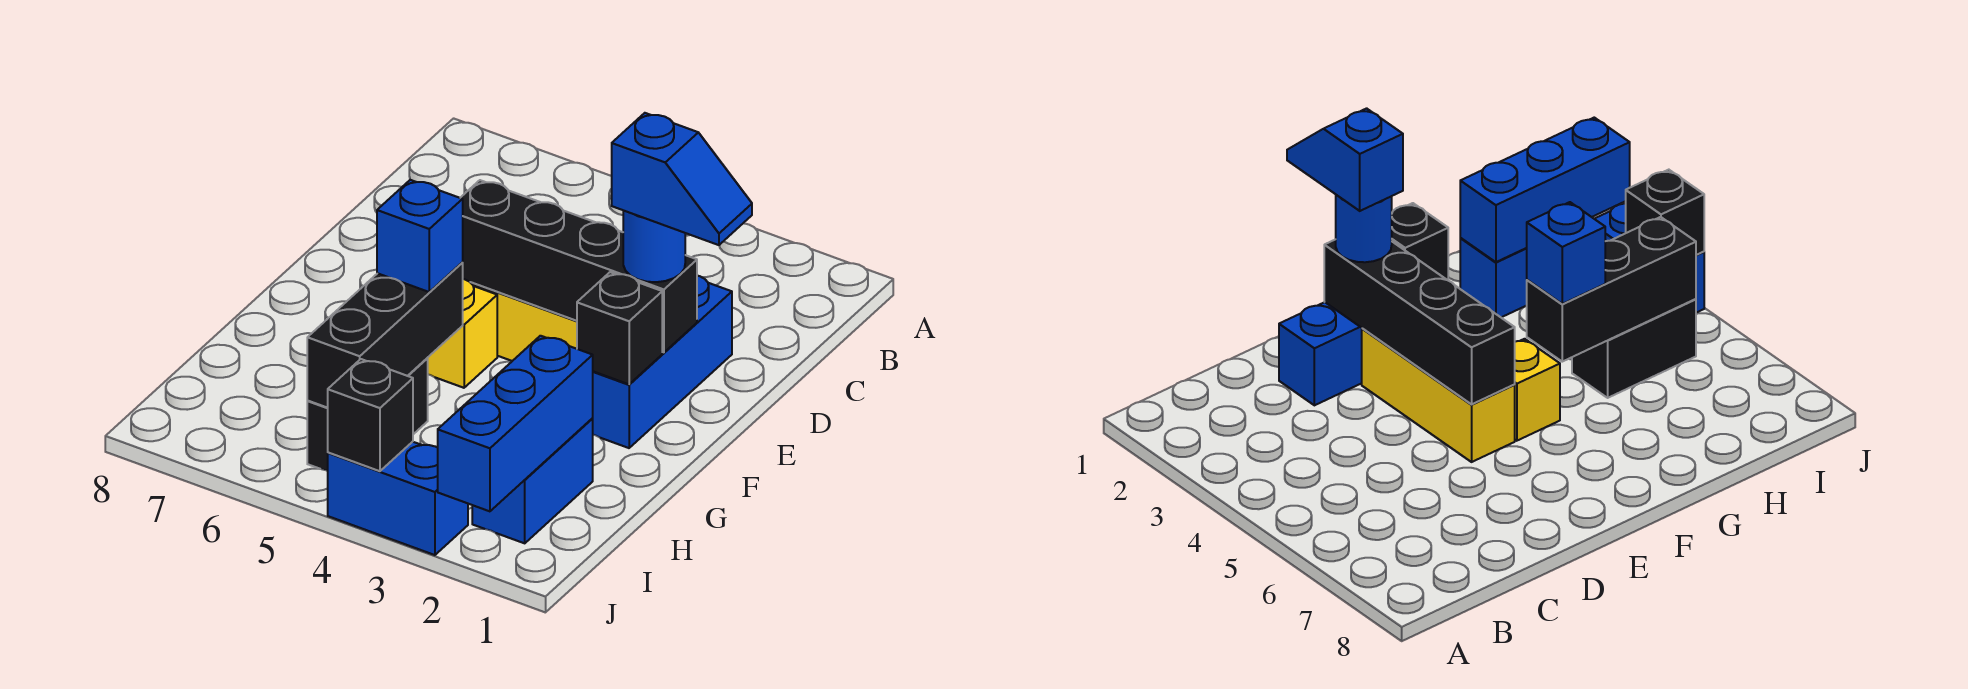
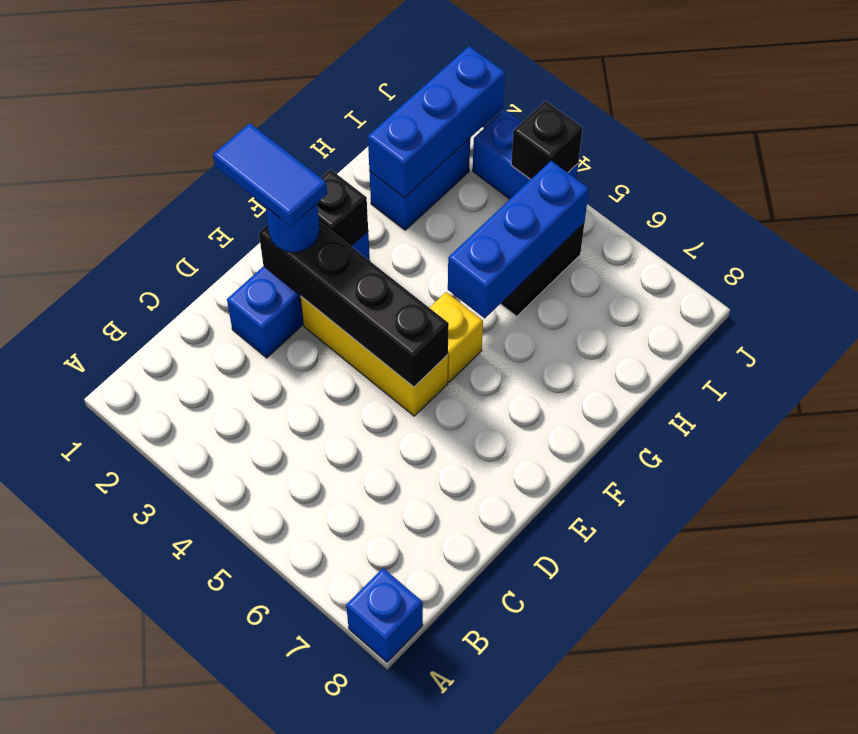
blue slope E1:E2 level 4 top 2 -> blue tile E1:E2 level 4
black brick G5:I5 level 2 -> blue brick G5:I5 level 2
blue brick G5 level 3 -> blue brick A8 level 1

